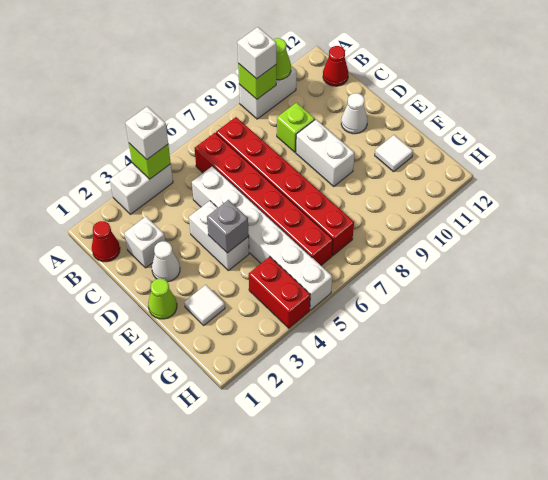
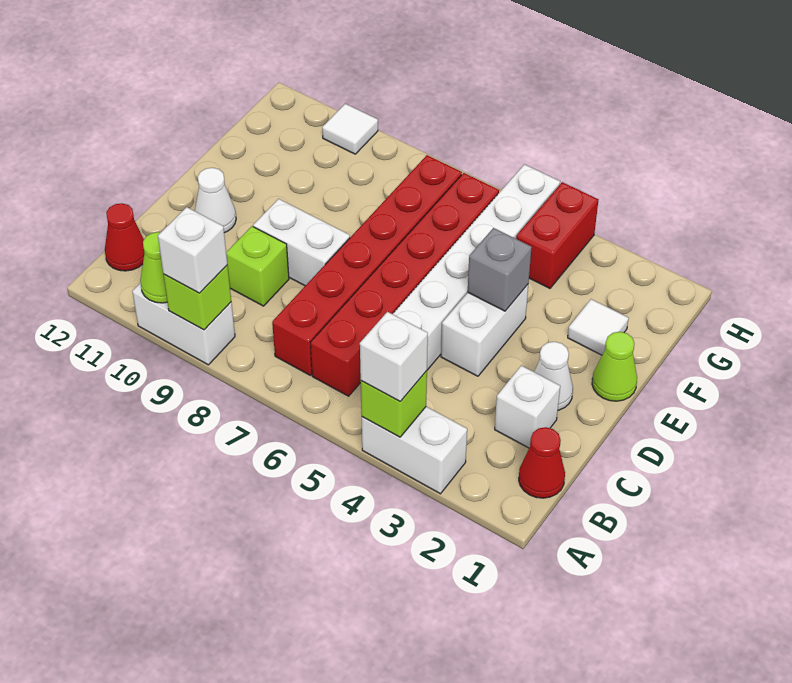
white brick D9:E9 level 1 -> white brick D8:D9 level 1
white tile F11 level 1 -> white tile H10 level 1

